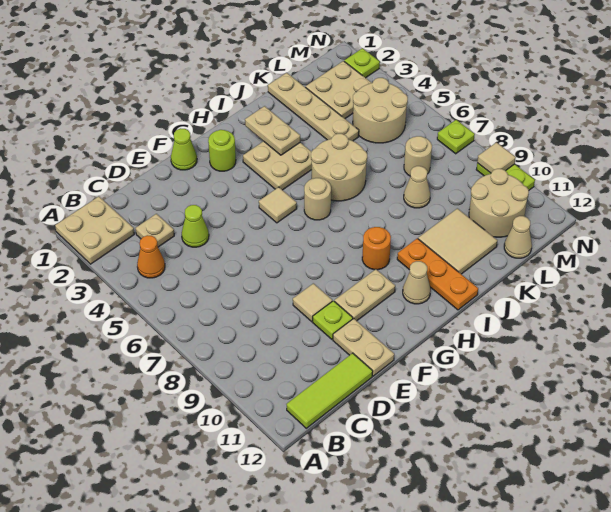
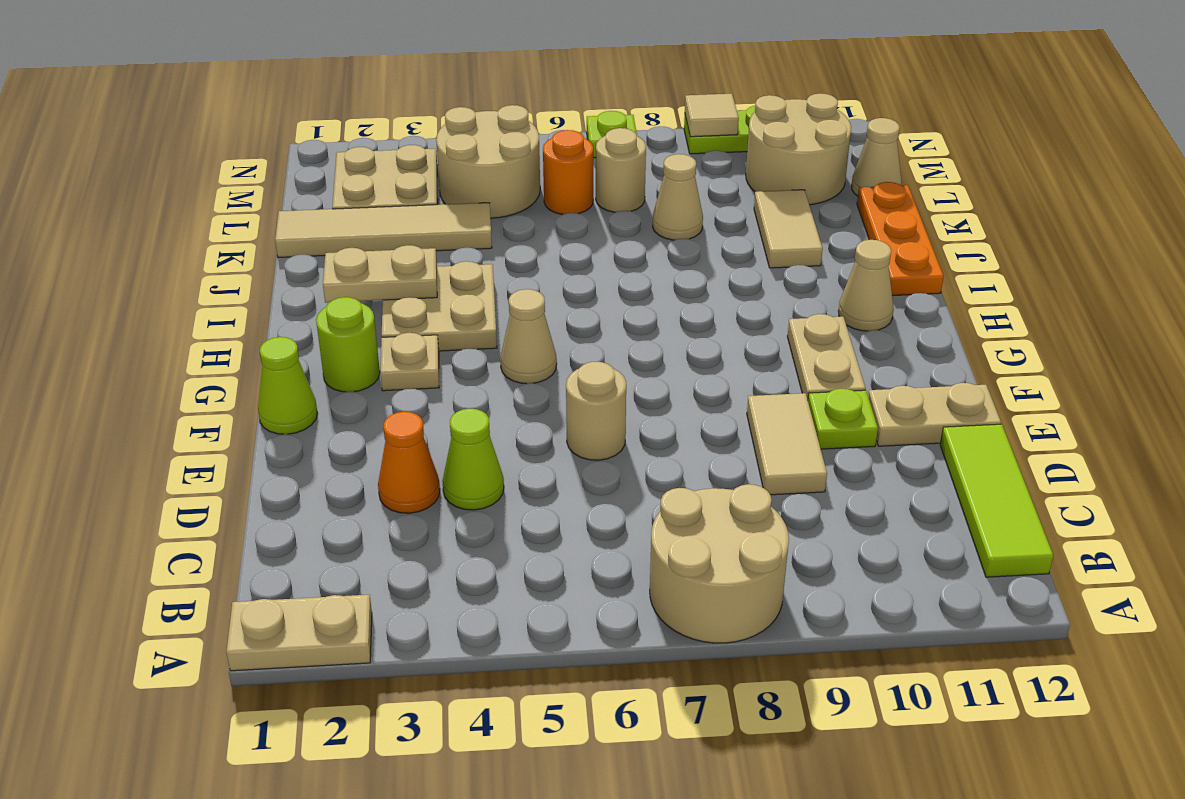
tan plate A1:B2 level 1 -> tan plate A1:A2 level 1
orange cone B4 level 1 -> orange cone D3 level 1
tan plate C3 level 1 -> tan plate G3 level 1
tan tile E9 level 1 -> tan tile D9:E9 level 1
tan tile G5 level 1 -> tan cone G5 level 1
tan round brick H6 level 1 -> tan round brick E6 level 1
orange round brick H9 level 1 -> orange round brick L6 level 1
tan round brick I5:J6 level 1 -> tan round brick A7:B8 level 1
orange plate I10:I12 level 1 -> orange plate I12:K12 level 1
tan tile J10:K11 level 1 -> tan tile J10:K10 level 1
tan plate K1:K4 level 1 -> tan tile K1:K4 level 1
lime plate N2 level 1 -> none

